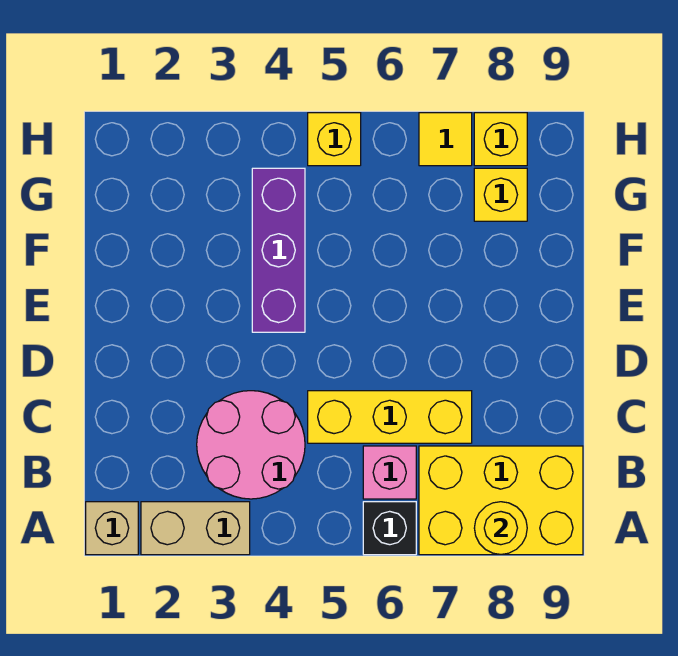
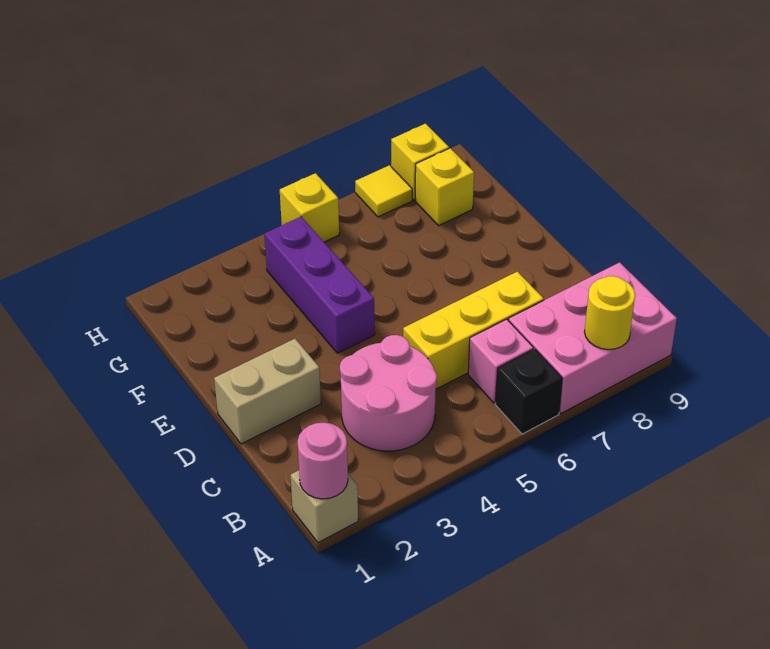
none -> pink round brick A1 level 2
tan brick A2:A3 level 1 -> tan brick D1:D2 level 1
yellow brick A7:B9 level 1 -> pink brick A7:B9 level 1

